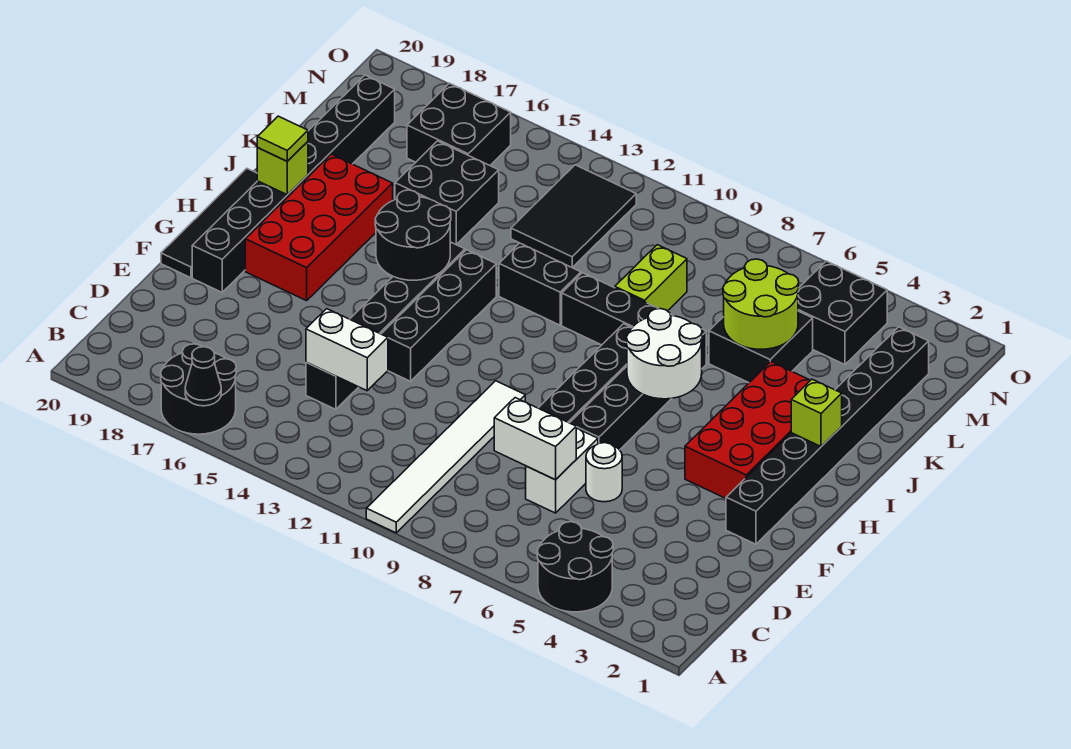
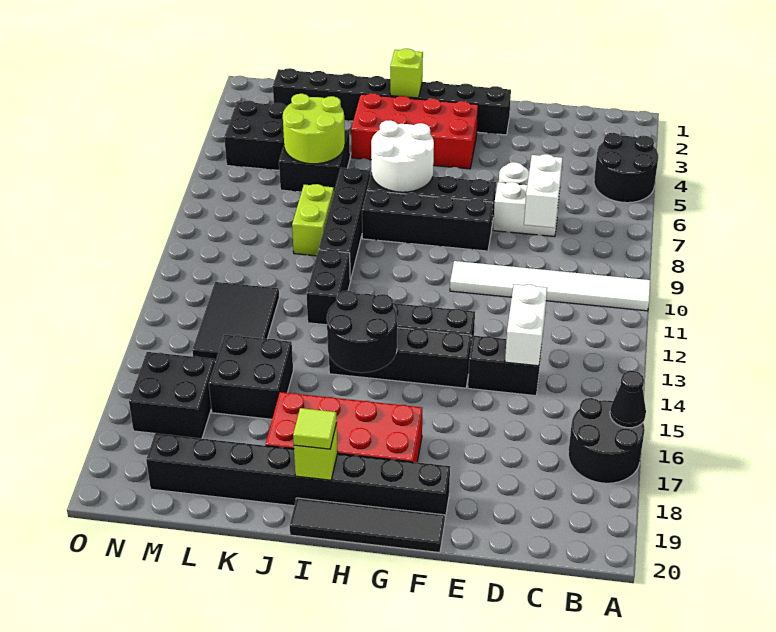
lime brick K9:L9 level 1 -> lime brick K8:K9 level 1
black tile L12:N13 level 1 -> black tile L12:M14 level 1

